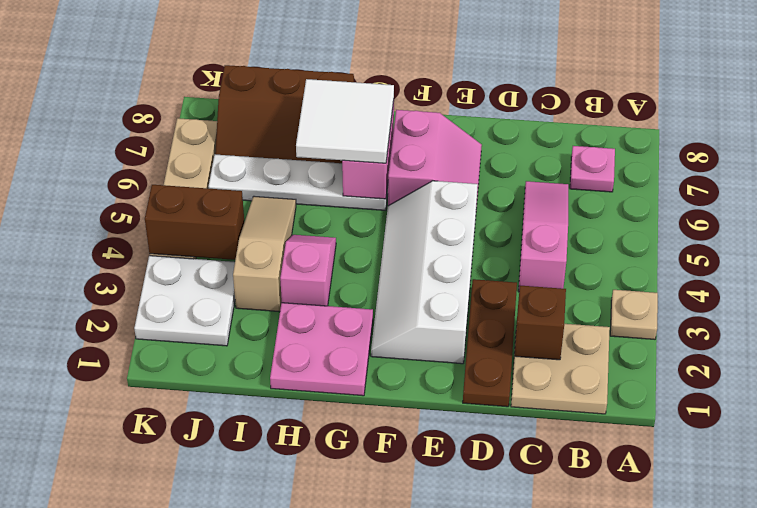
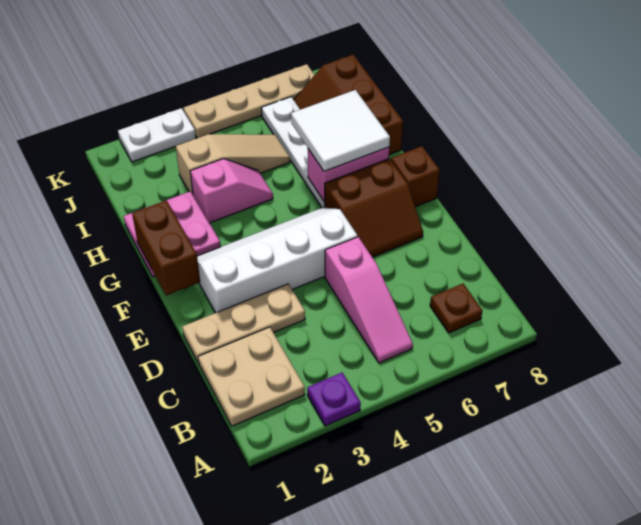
tan plate A3 level 1 -> purple plate A3 level 1
pink plate B7 level 1 -> brown plate B7 level 1
brown brick C2 level 2 -> brown brick F8 level 1
pink slope C4:C6 level 1 top 4 -> pink slope B5:D5 level 1 top D
brown plate D1:D3 level 1 -> tan plate D1:D3 level 1
pink slope E6:F7 level 1 top F -> brown slope E6:F7 level 1 top F
white plate J2:K3 level 1 -> white plate K2:K3 level 1
brown brick J4:K4 level 2 -> brown brick F1:G1 level 2

